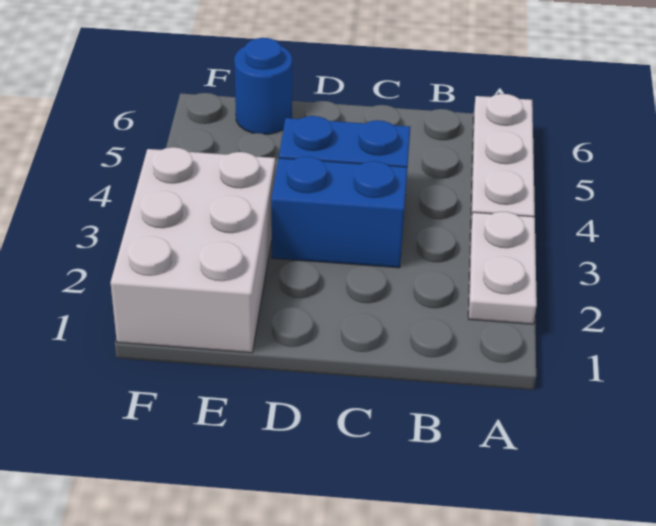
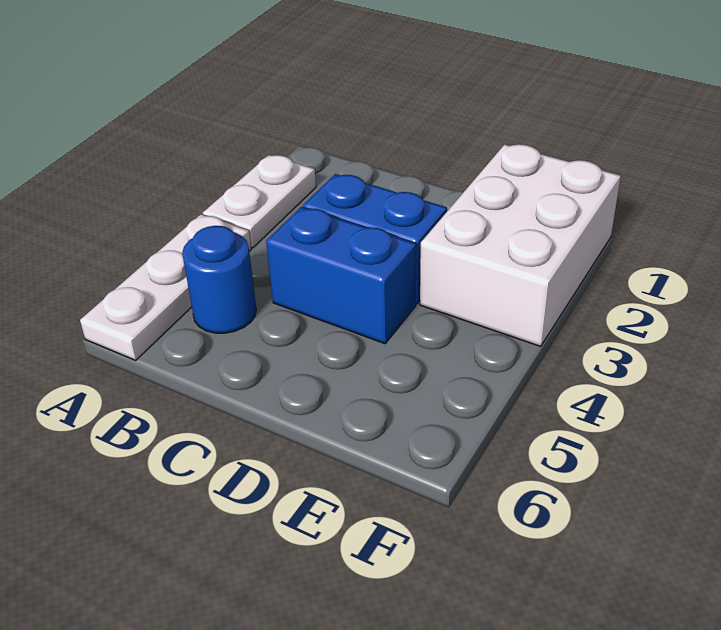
blue round brick E6 level 1 -> blue round brick B5 level 1

